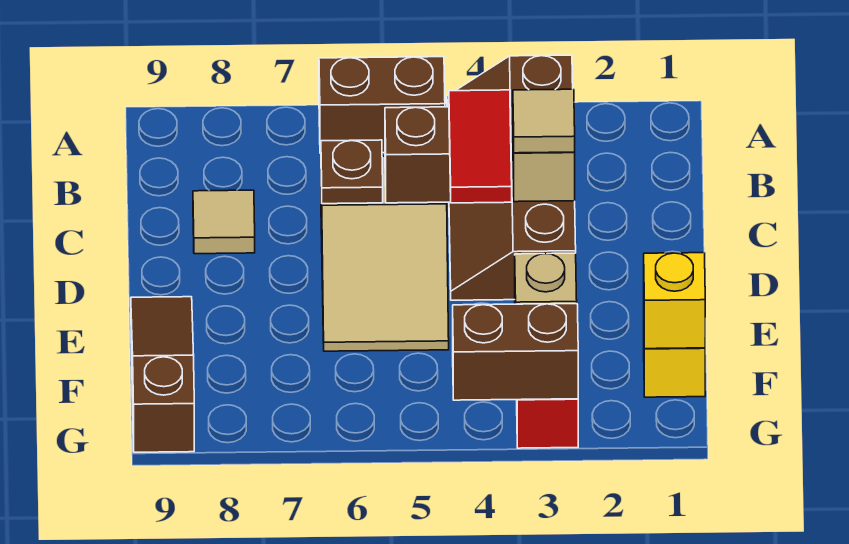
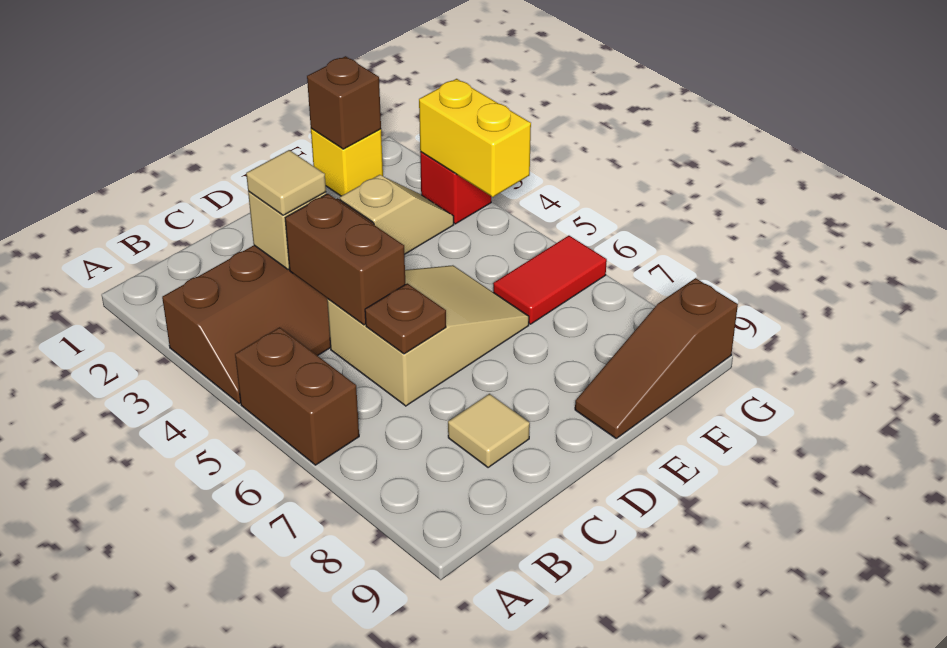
red tile C4:D4 level 3 -> red tile F6:G6 level 1
yellow brick F1 level 2 -> brown brick F1 level 2
brown brick G3:G4 level 2 -> yellow brick G3:G4 level 2

